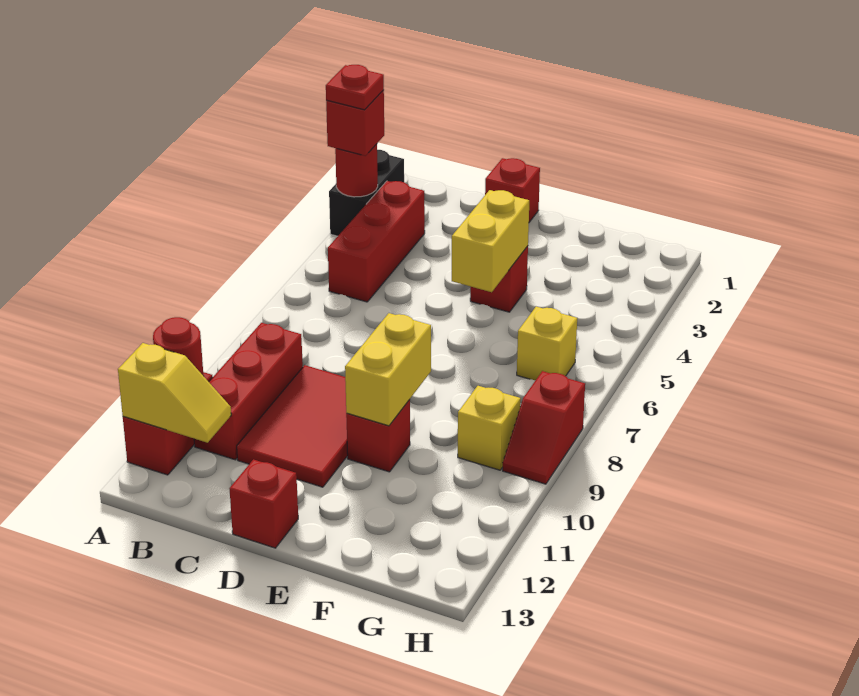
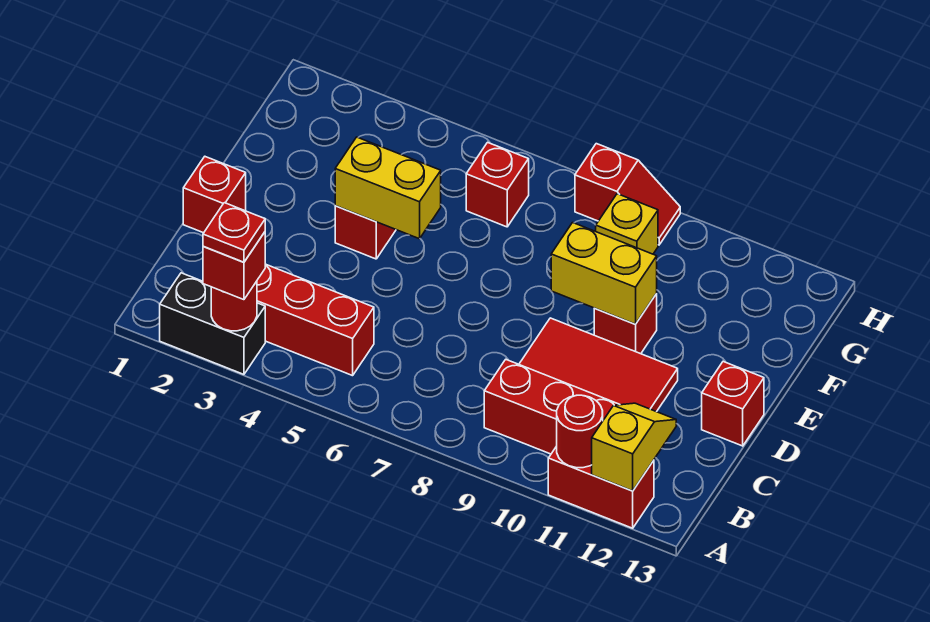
yellow brick G6 level 1 -> red brick G6 level 1

